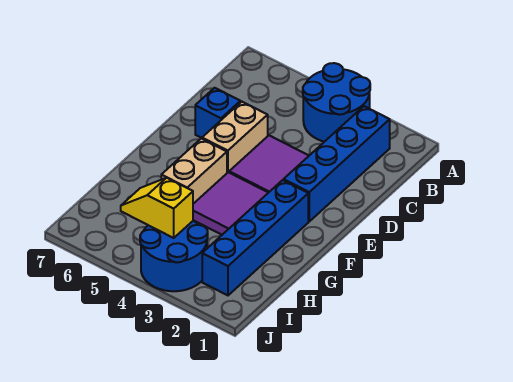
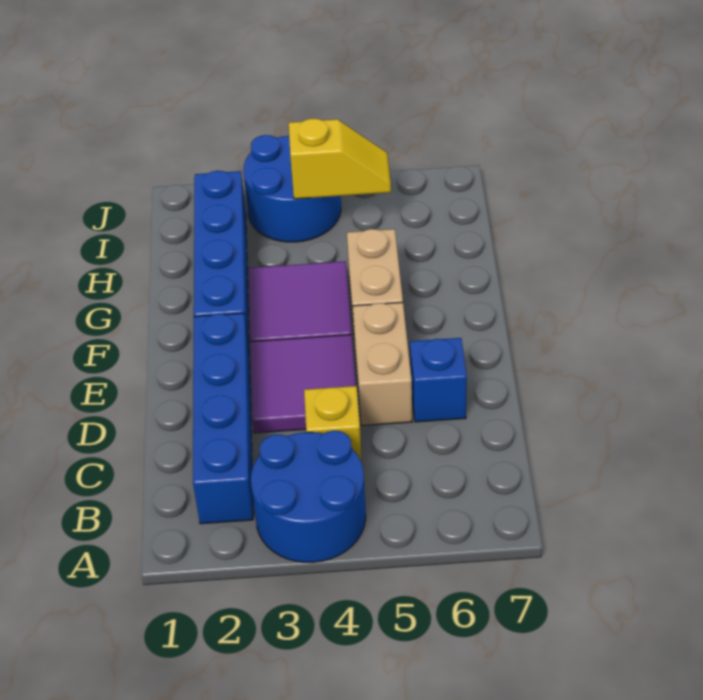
none -> yellow brick C4 level 1

